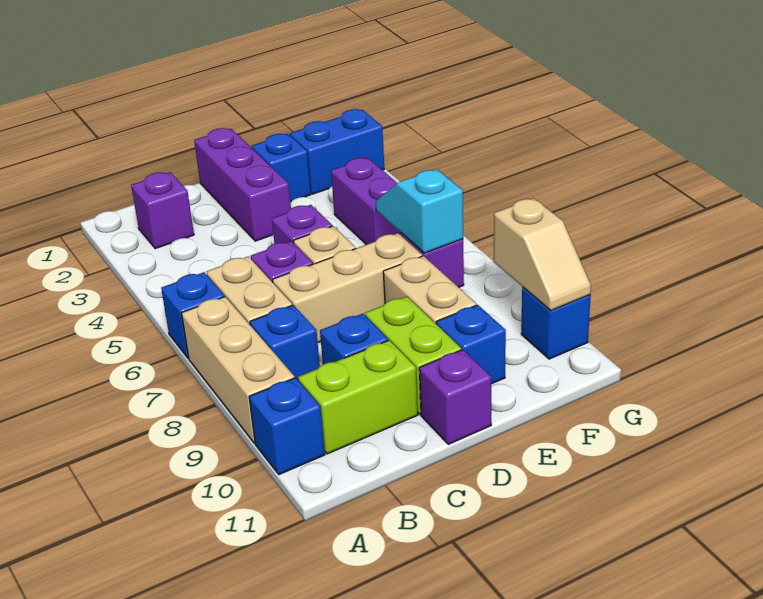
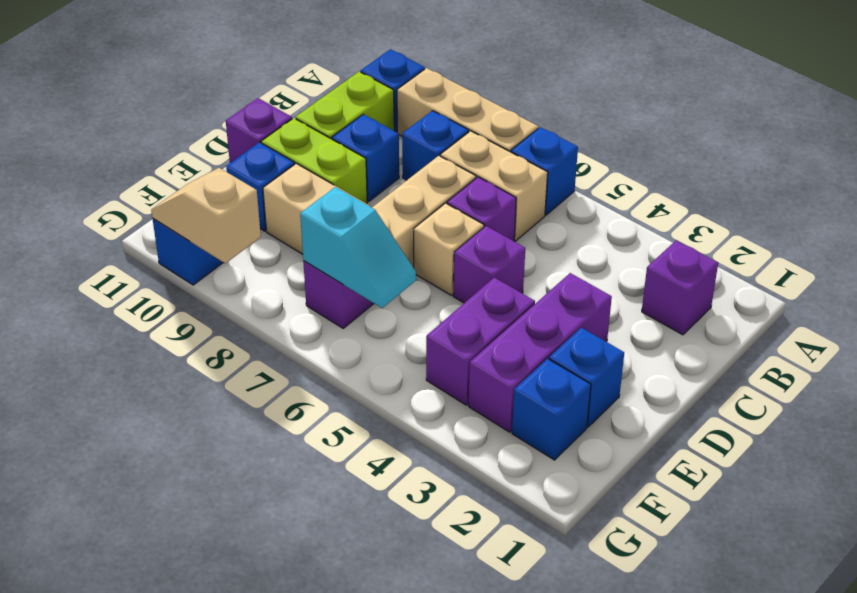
purple brick D1:D3 level 1 -> purple brick D3:F3 level 1
blue brick F2:G2 level 1 -> blue brick F2 level 1
purple brick F4:F5 level 1 -> purple brick E4:F4 level 1

